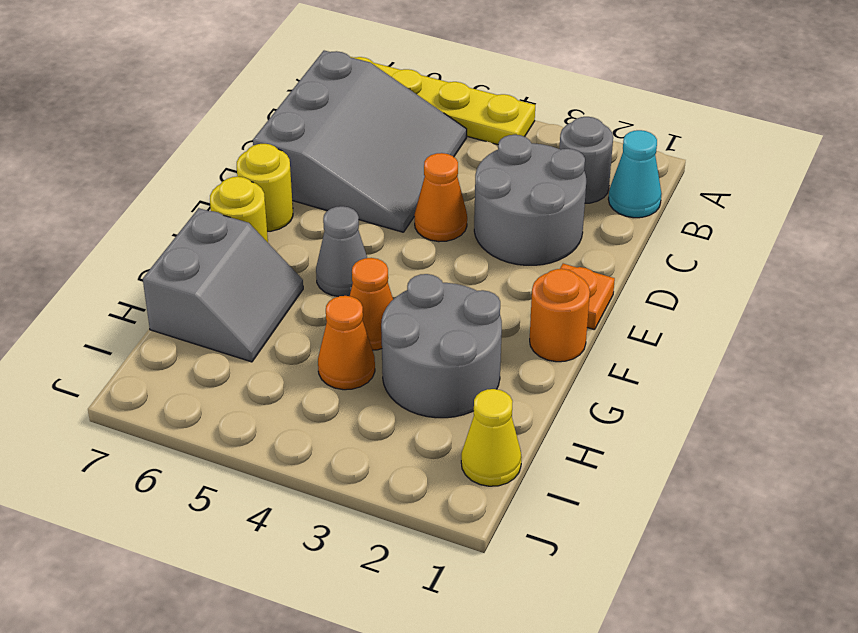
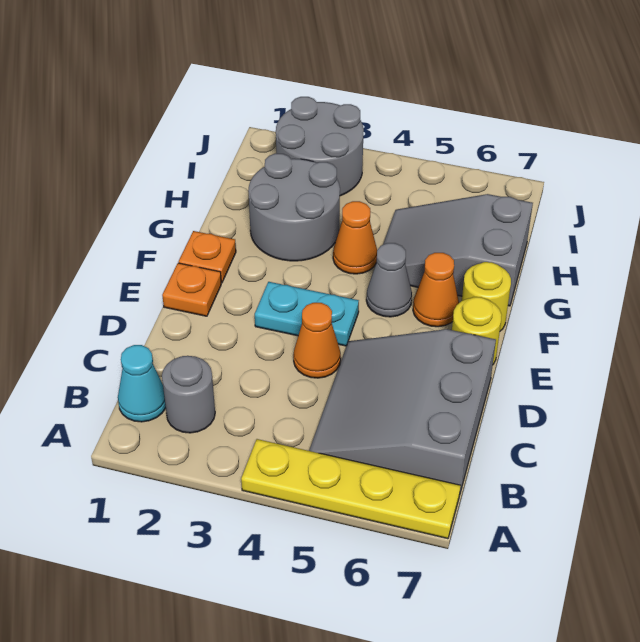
grey round brick C2:D3 level 1 -> grey round brick I2:J3 level 1
none -> cyan plate E3:E4 level 1
orange round brick F1 level 1 -> orange plate F1 level 1
grey slope G6:H7 level 1 top 7 -> grey slope G5:H7 level 1 top 7
orange cone H4 level 1 -> orange cone F6 level 1
yellow cone I1 level 1 -> none

